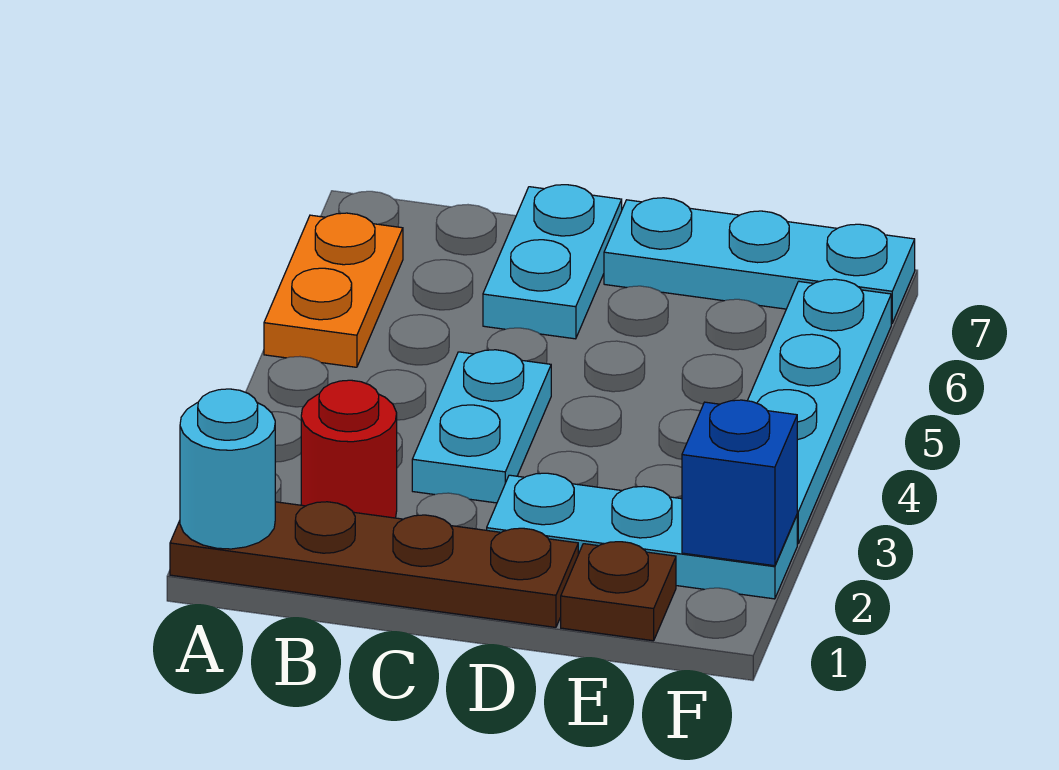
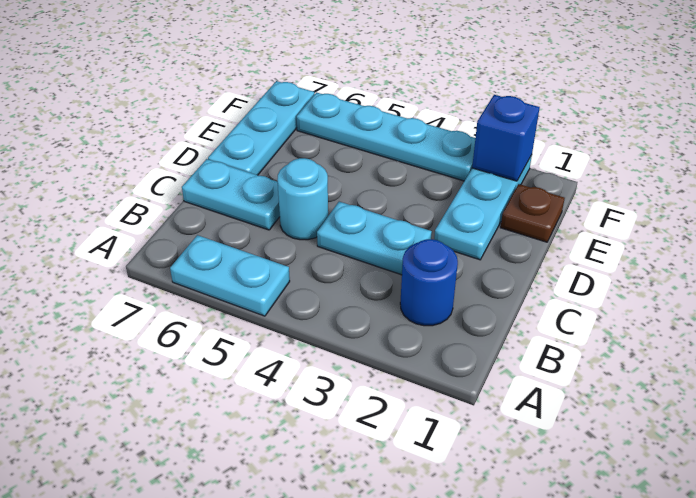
brown plate A1:D1 level 1 -> none
cyan round brick A1 level 2 -> cyan round brick C5 level 1
orange plate A5:A6 level 1 -> cyan plate A5:A6 level 1
red round brick B2 level 1 -> blue round brick B2 level 1

